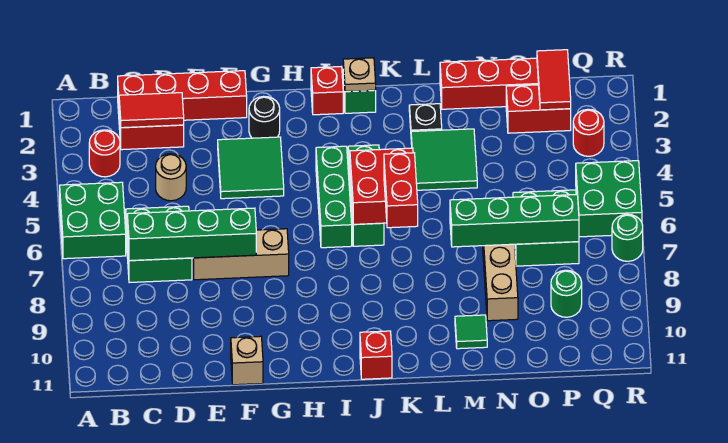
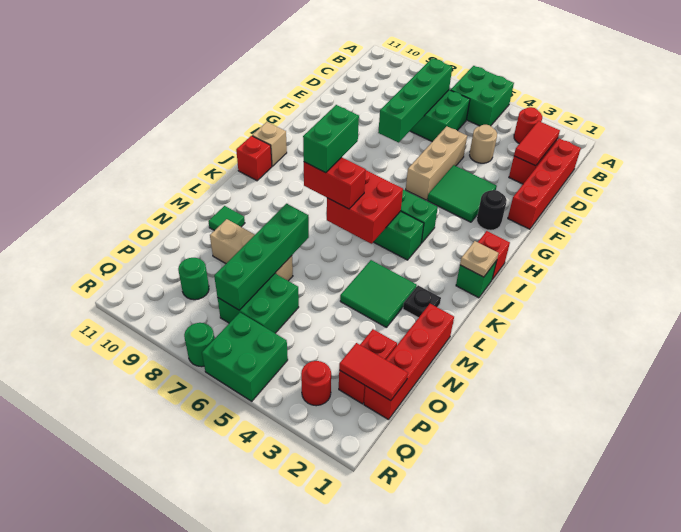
tan brick E7:G7 level 1 -> tan brick E5:G5 level 1
tan brick F11 level 1 -> tan brick I11 level 1
none -> green brick J7:K7 level 4

